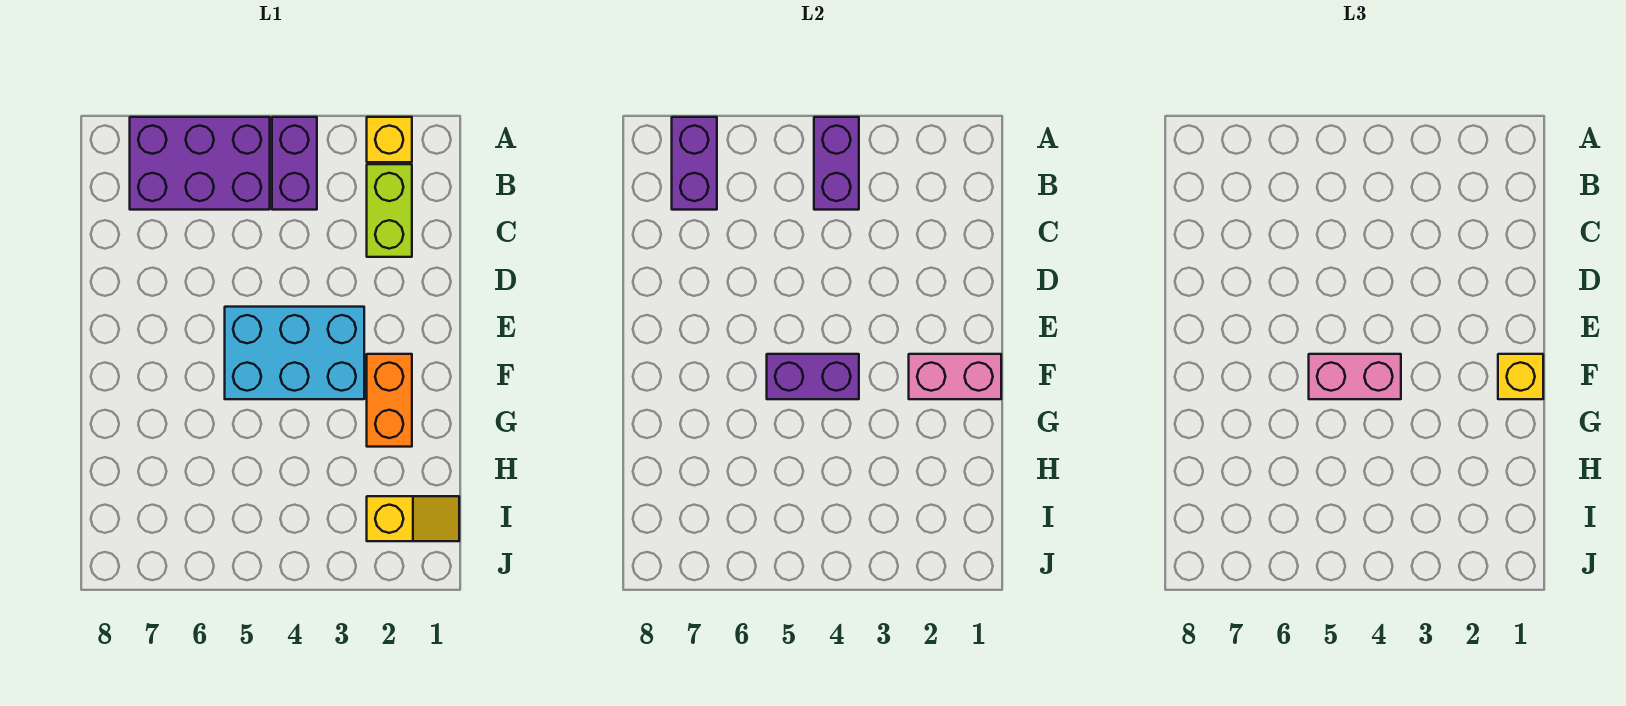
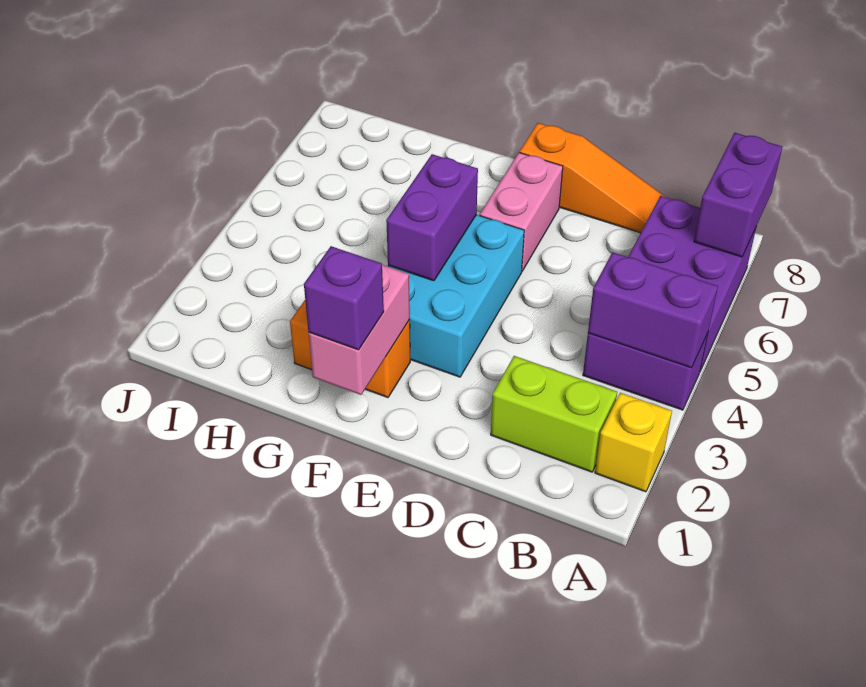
purple brick A7:B7 level 2 -> purple brick A7:A8 level 2
none -> orange slope C8:E8 level 1 top E
yellow brick F1 level 3 -> purple brick F1 level 3
pink brick F4:F5 level 3 -> pink brick E6:E7 level 1
yellow slope I1:I2 level 1 top 2 -> none

